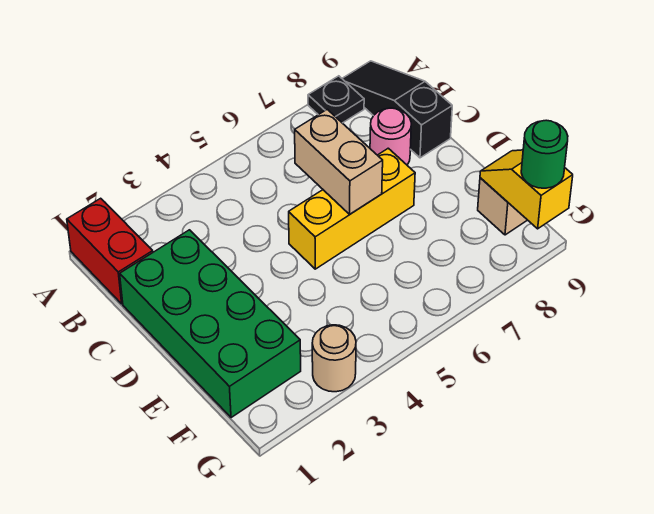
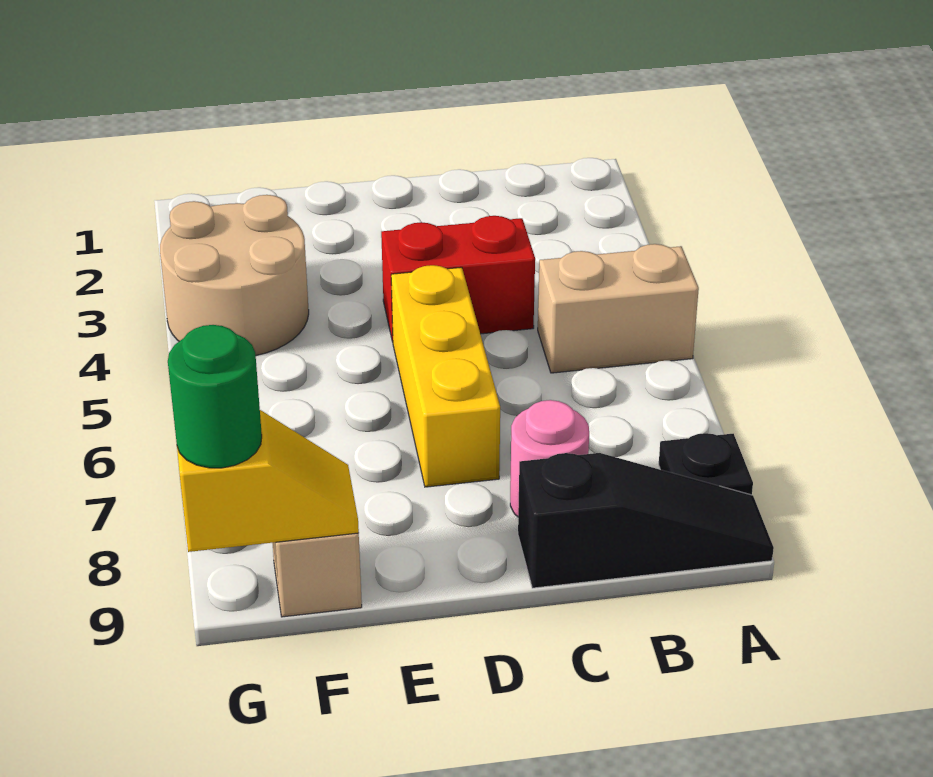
red brick A1:B1 level 1 -> red brick C4:D4 level 1
green brick C1:F2 level 1 -> none
tan brick C6:D6 level 2 -> tan brick A5:B5 level 1
tan round brick G3 level 1 -> tan round brick F3:G4 level 1

